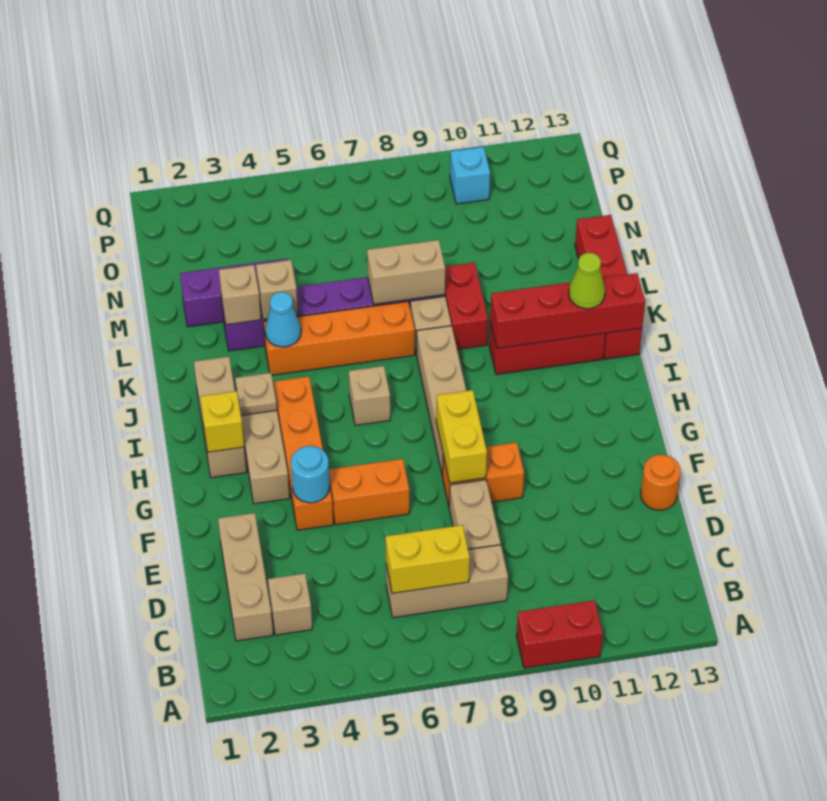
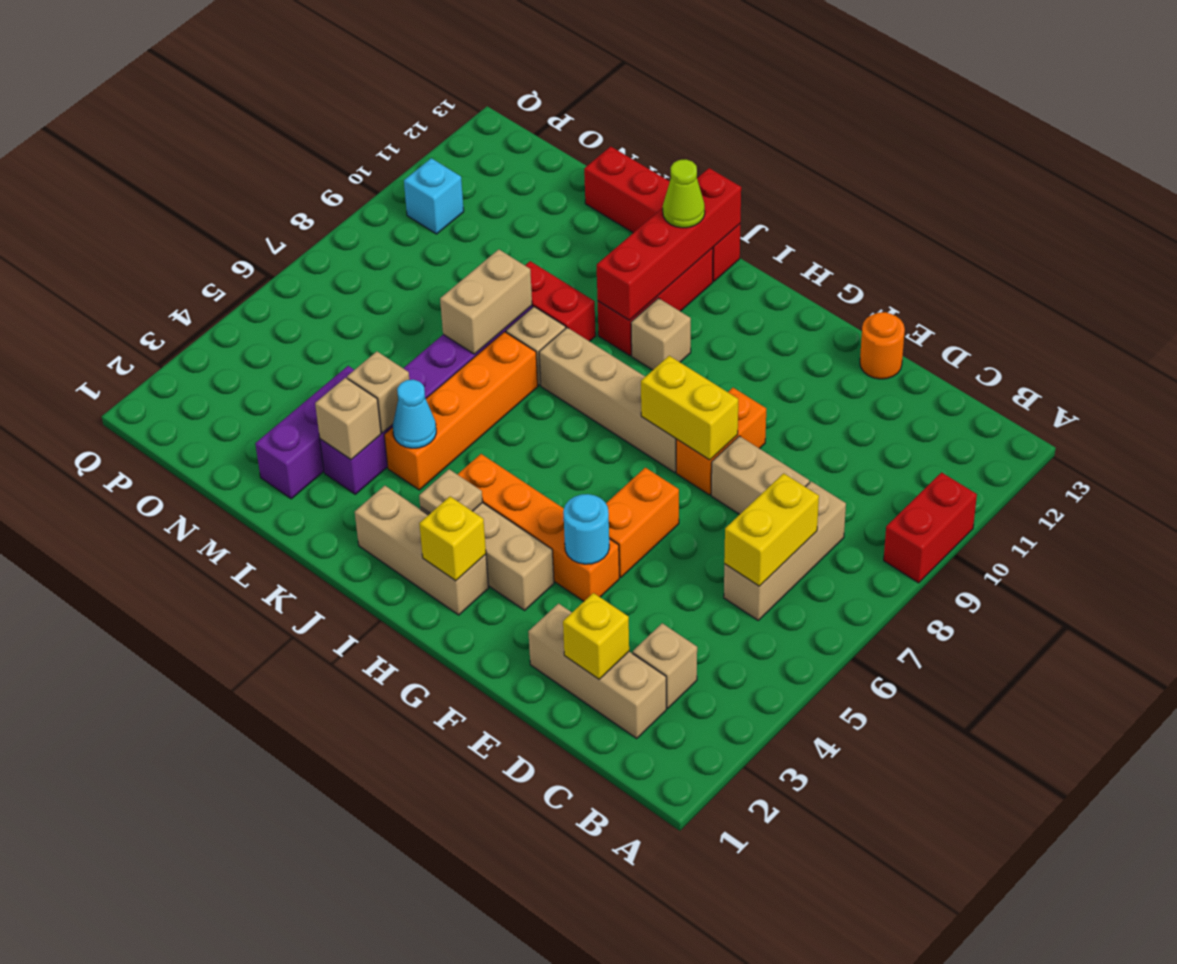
none -> yellow brick D2 level 2
tan brick I6 level 1 -> tan brick I10 level 1

